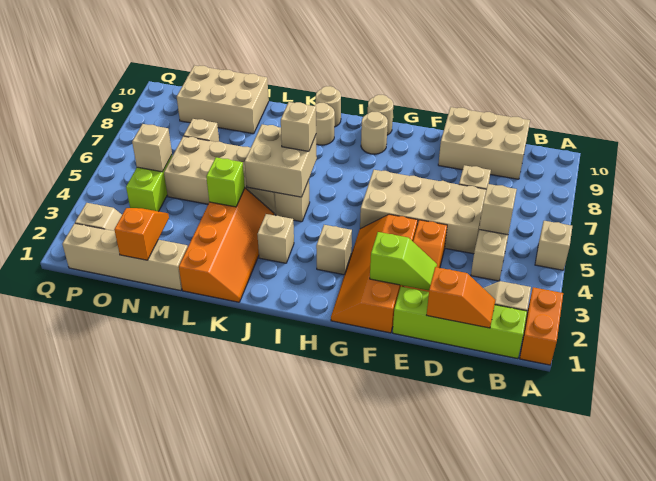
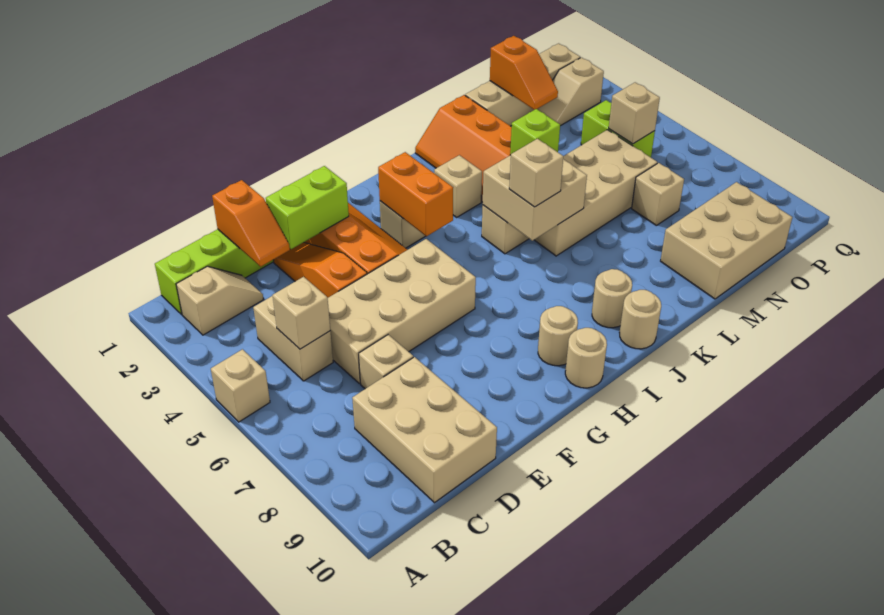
orange brick A1:A2 level 1 -> orange brick H3:H4 level 2
orange slope C1:D1 level 2 top D -> orange slope D1:D2 level 2 top 1
tan brick C9:E10 level 1 -> tan brick C8:D10 level 1
lime slope E2:F2 level 2 top F -> lime brick E2:F2 level 2

